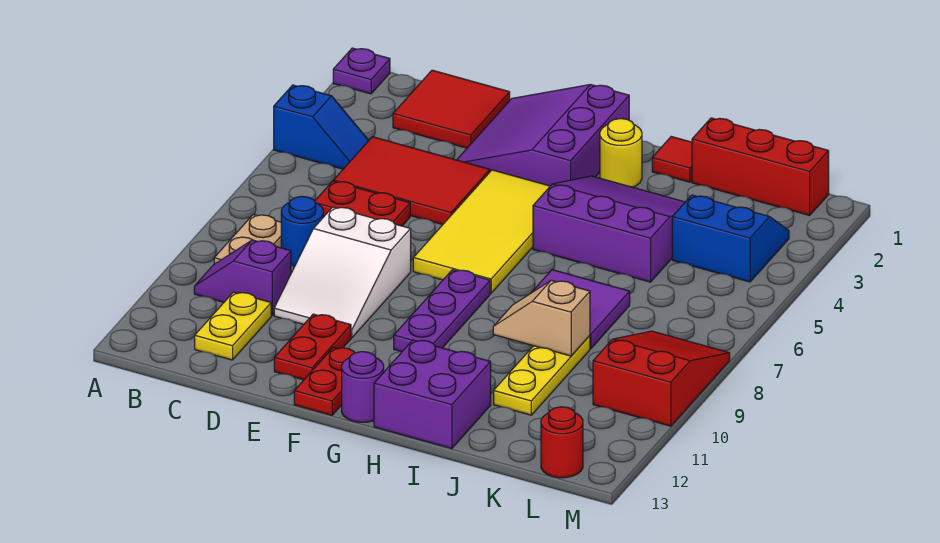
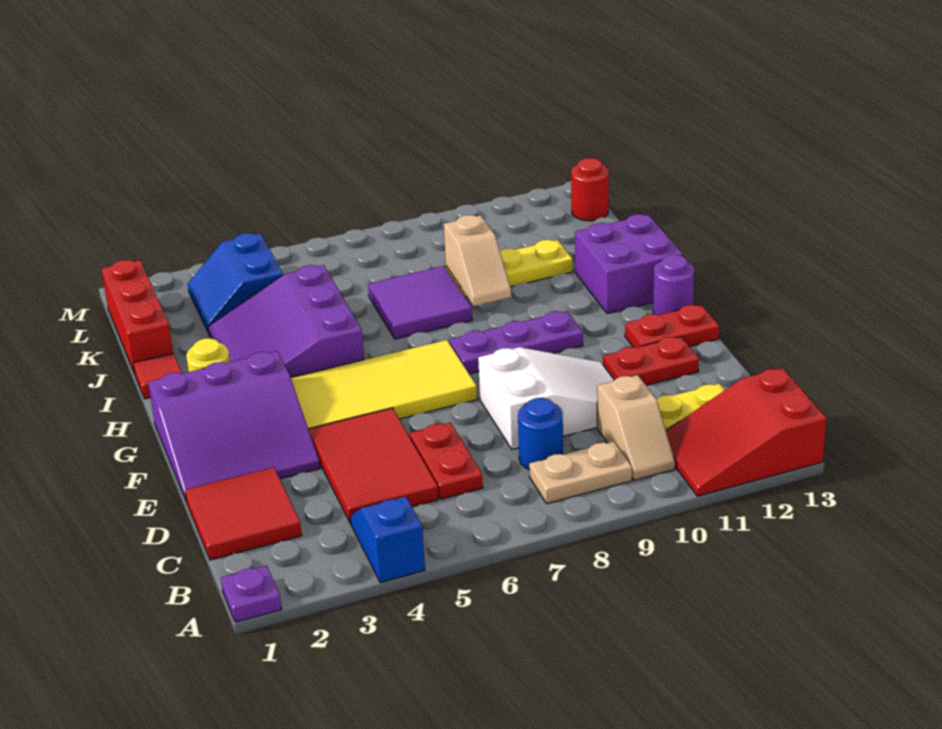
purple slope B10:C10 level 1 top C -> tan slope B10:C10 level 1 top C
red slope L8:M10 level 1 top 10 -> red slope A11:B13 level 1 top 13

